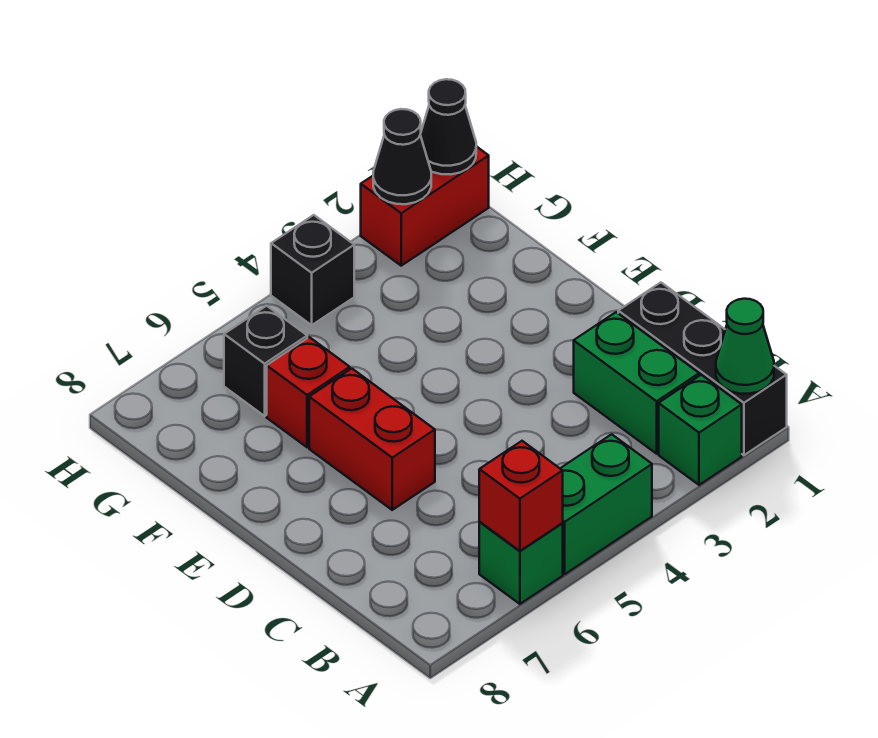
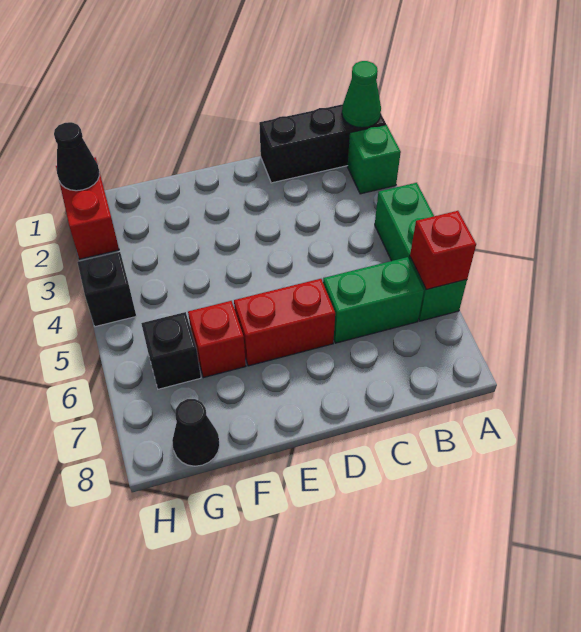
green brick B2:C2 level 1 -> green brick B6:C6 level 1
black cone H2 level 2 -> black cone G8 level 1

